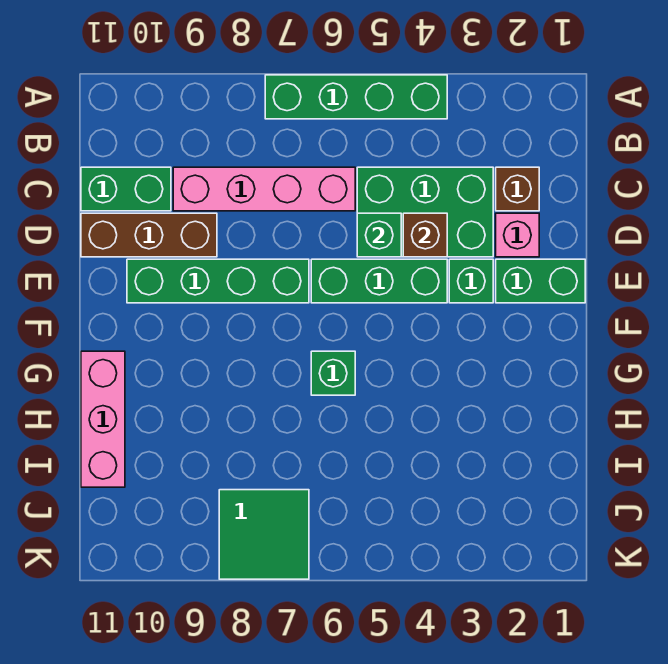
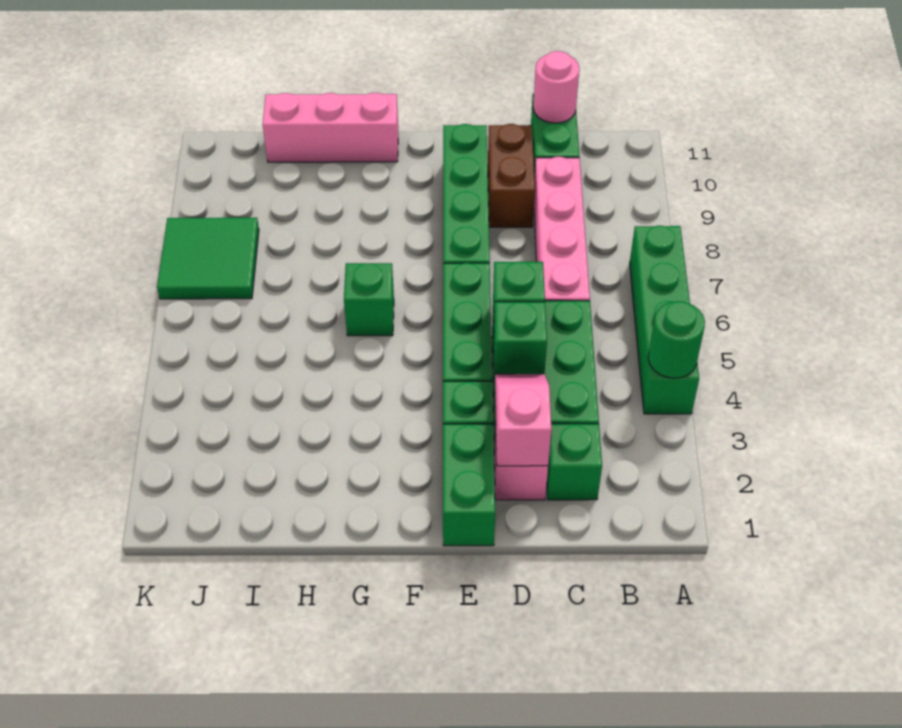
none -> green round brick A4 level 2
brown brick C2 level 1 -> green brick C2 level 1
none -> pink round brick C11 level 2
none -> pink slope D2:D3 level 2 top 2
brown brick D4 level 2 -> green brick D4 level 2
brown brick D9:D11 level 1 -> brown brick D9:D10 level 1

